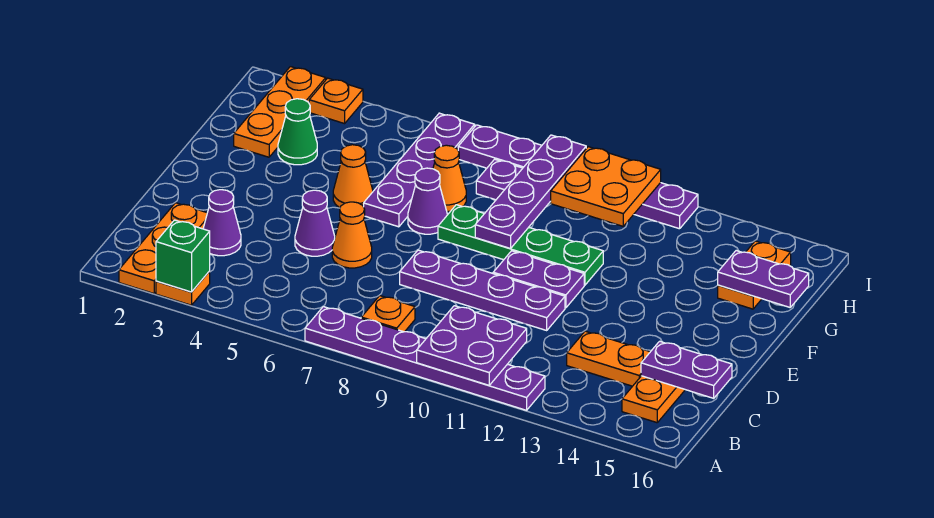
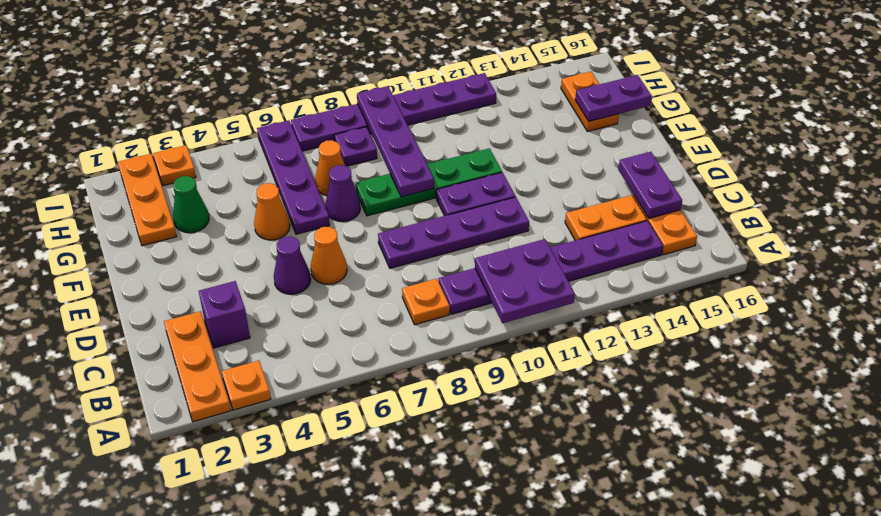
green brick A3 level 2 -> none
purple plate A7:A12 level 1 -> purple plate B9:B14 level 1
purple cone C3 level 1 -> purple brick C3 level 1
purple plate C15:C16 level 2 -> purple plate C15:D15 level 2
orange plate H10:I11 level 2 -> none

